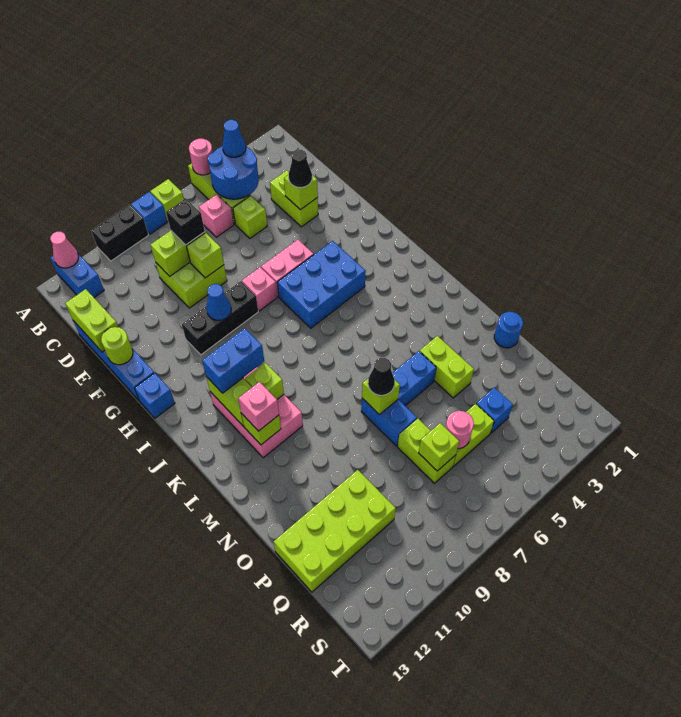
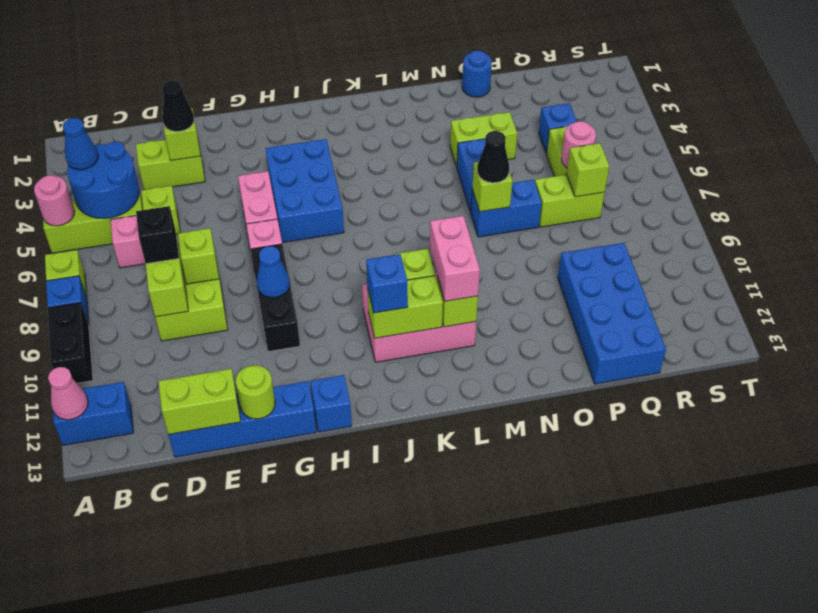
blue brick J10:J11 level 3 -> blue brick J11 level 3
pink brick L11 level 3 -> pink brick L10:L11 level 3
lime brick P10:Q13 level 1 -> blue brick P10:Q13 level 1

